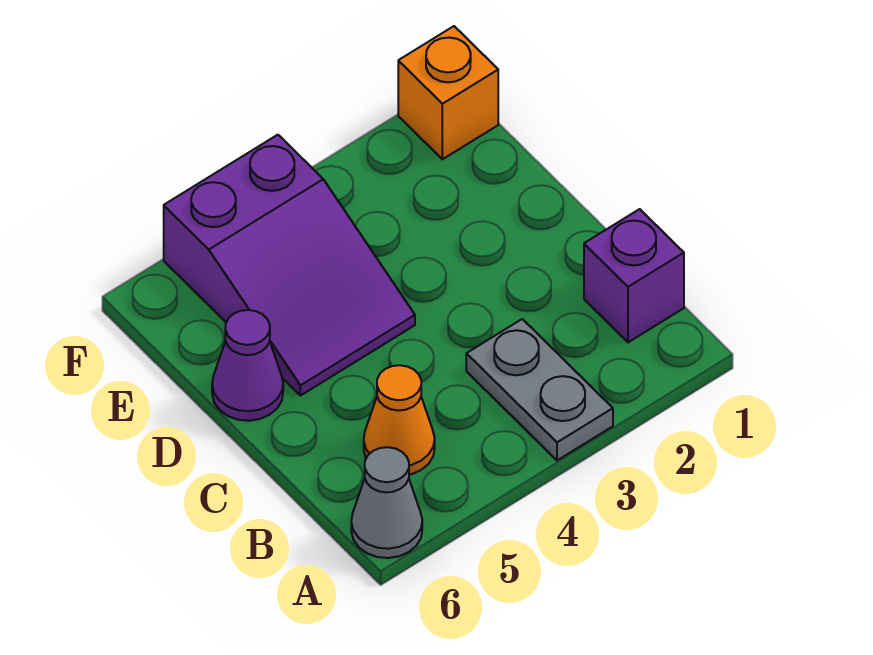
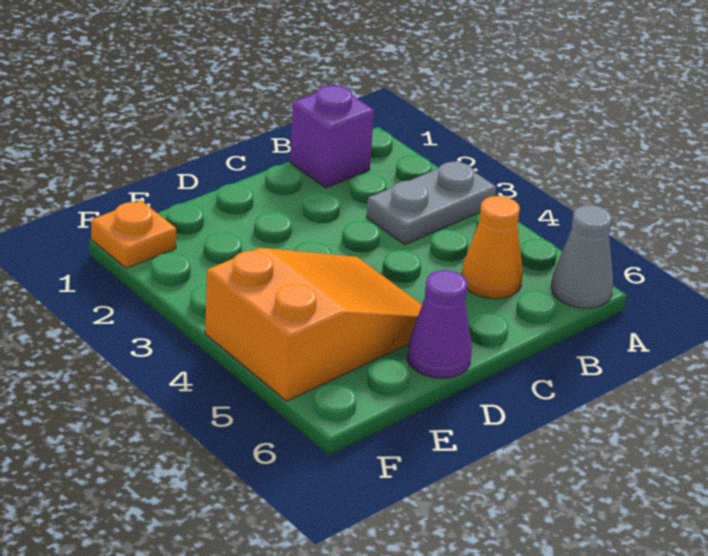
purple slope D4:F5 level 1 top F -> orange slope D4:F5 level 1 top F
orange brick F1 level 1 -> orange plate F1 level 1

